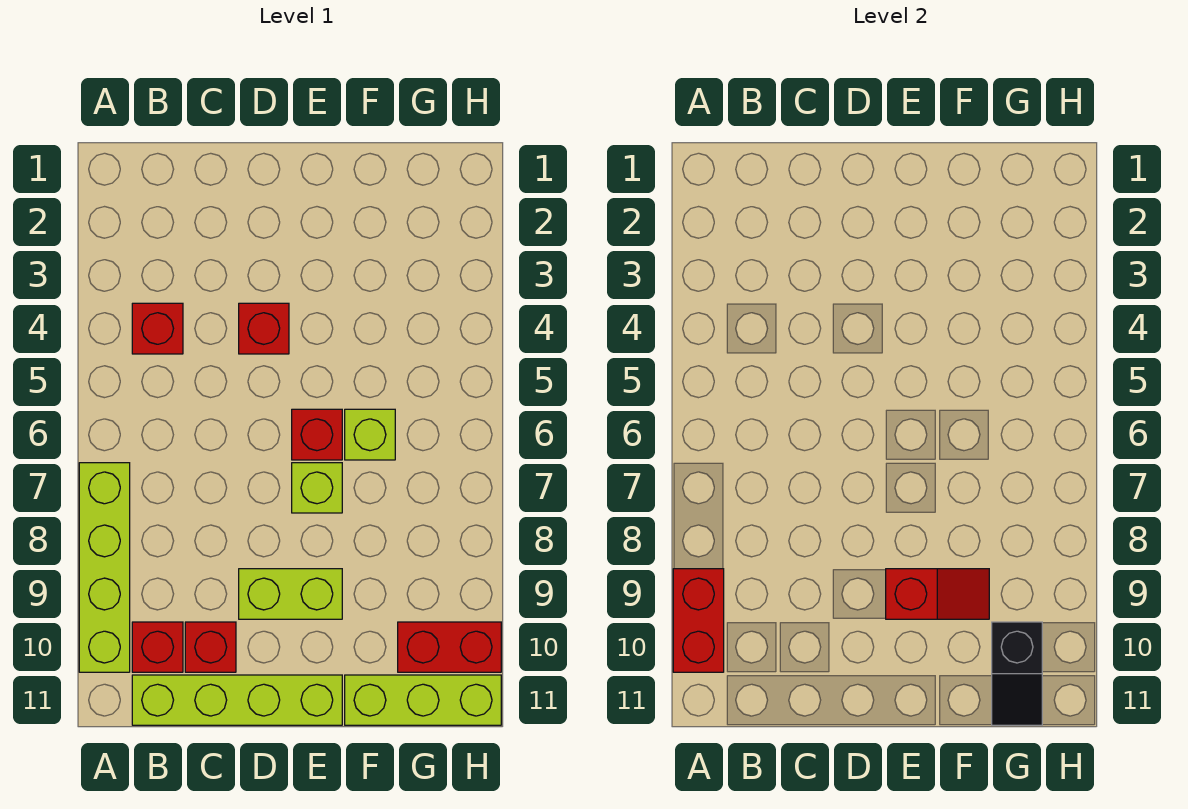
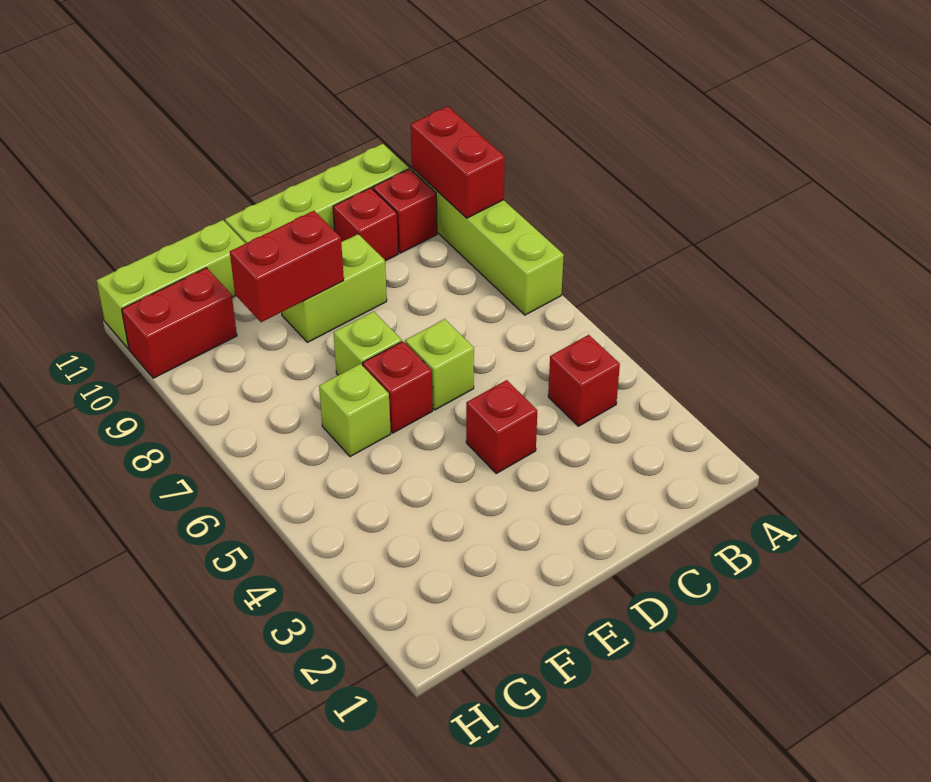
none -> lime brick D6 level 1
red slope E9:F9 level 2 top E -> red brick E9:F9 level 2
black slope G10:G11 level 2 top 10 -> none

